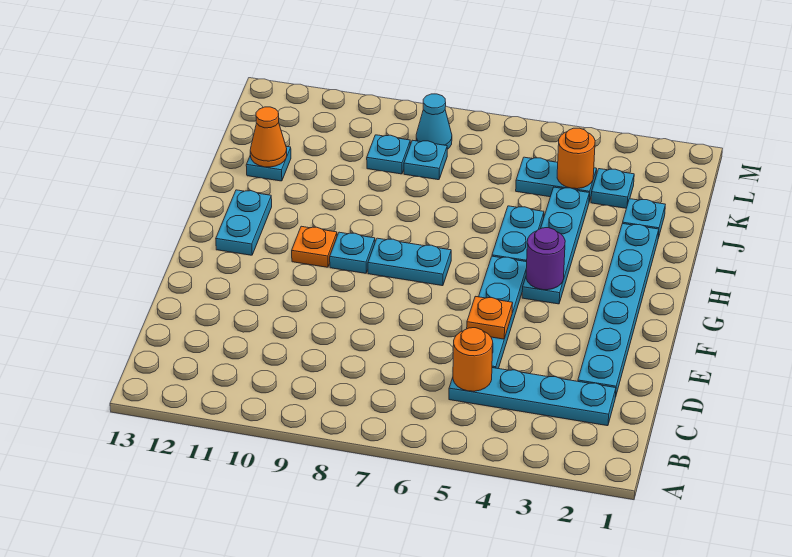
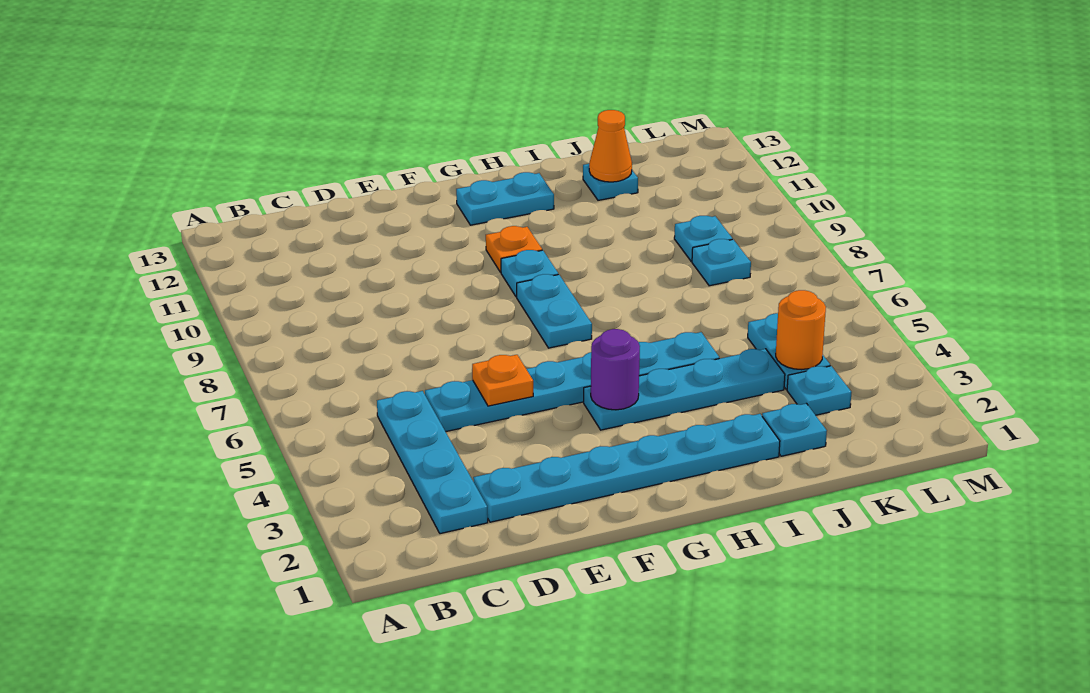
orange round brick C5 level 2 -> none
cyan cone L8 level 1 -> none

